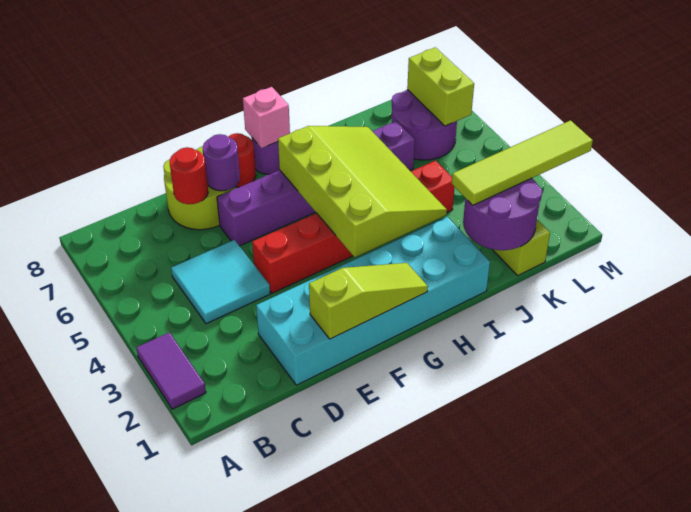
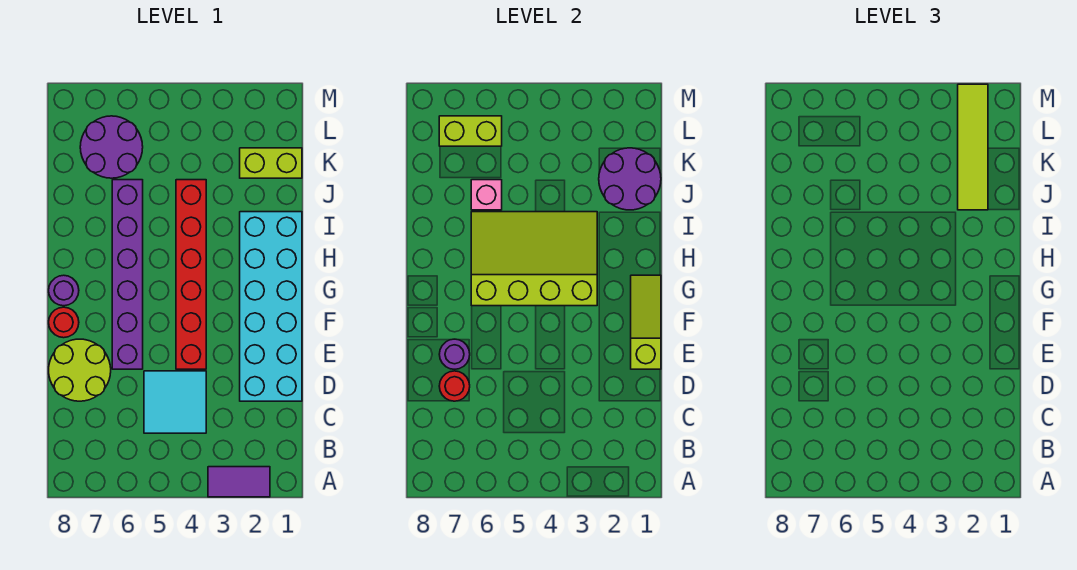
pink brick G8 level 2 -> pink brick J6 level 2

